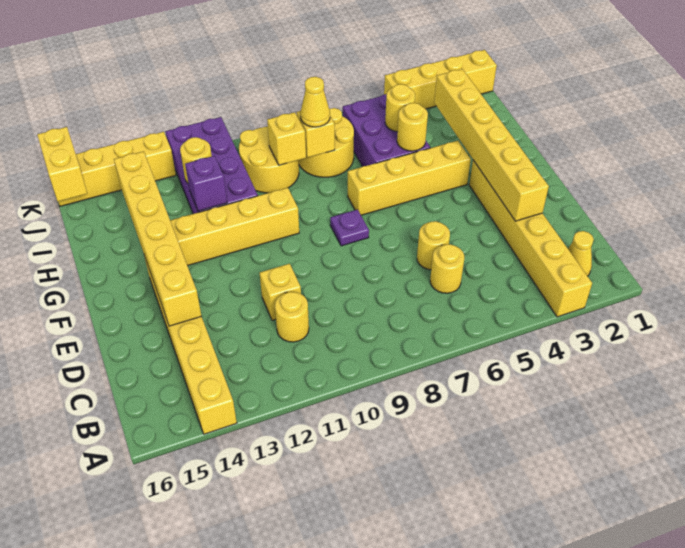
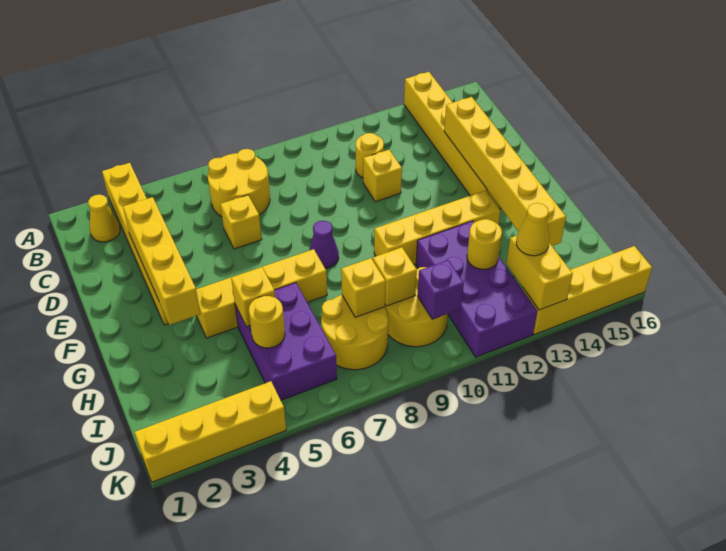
yellow round brick C6 level 1 -> yellow round brick B6:C7 level 1
yellow brick D3:I3 level 2 -> yellow brick D3:G3 level 2
yellow round brick D6 level 1 -> yellow brick D6 level 1
purple plate F8 level 1 -> purple cone F8 level 1
yellow round brick H5 level 2 -> yellow brick H5 level 2
purple brick H12 level 2 -> purple brick J10 level 2
yellow cone I8 level 3 -> yellow cone J13 level 3
yellow brick J16:K16 level 2 -> yellow brick J13:K13 level 2

